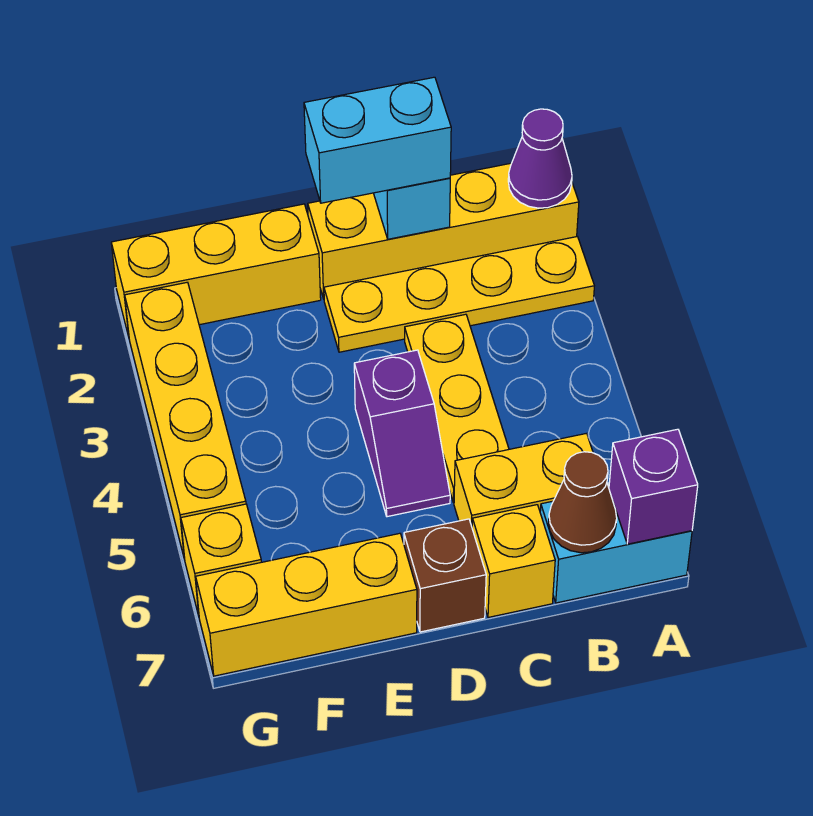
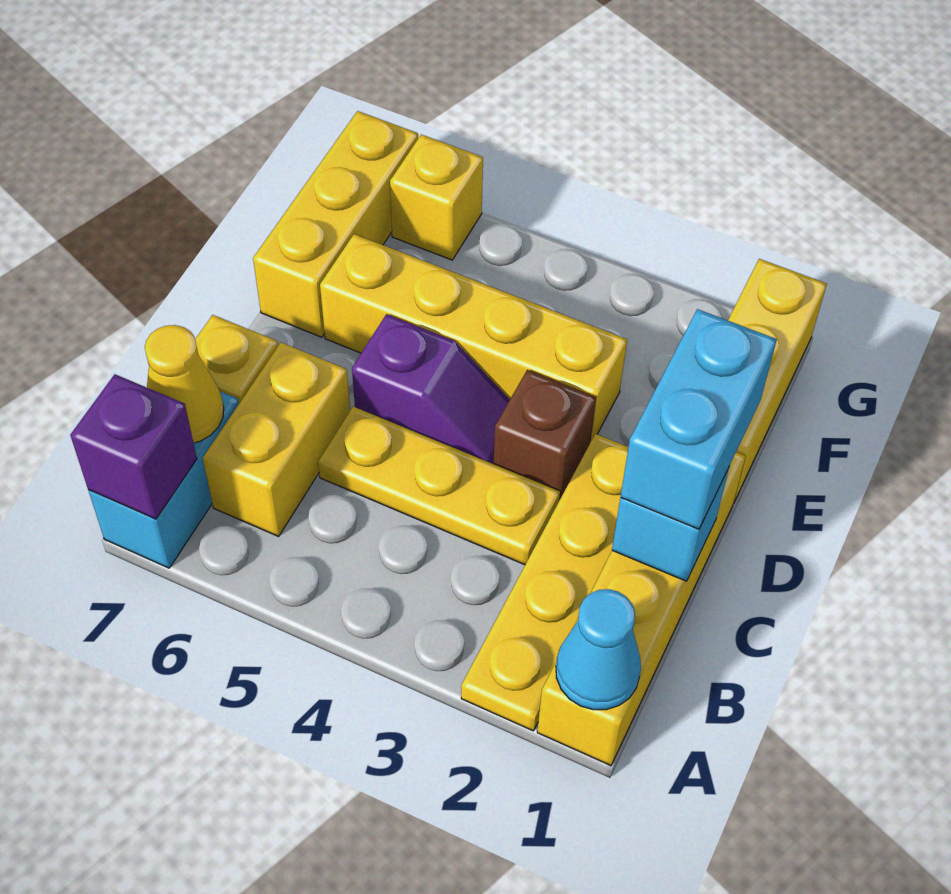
purple cone A1 level 2 -> cyan cone A1 level 2
brown cone B7 level 2 -> yellow cone B7 level 2
purple slope D4:D5 level 1 top 4 -> purple slope D4:D5 level 1 top 5
brown brick D7 level 1 -> brown brick D3 level 1
yellow brick G2:G5 level 1 -> yellow brick E3:E6 level 1

